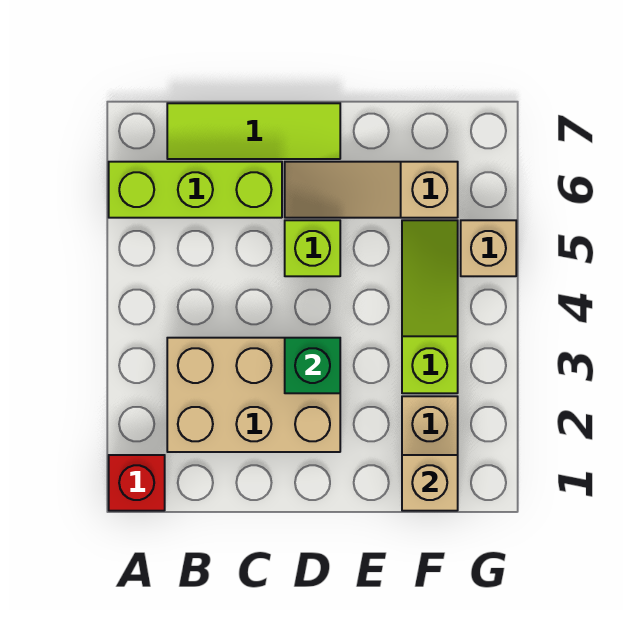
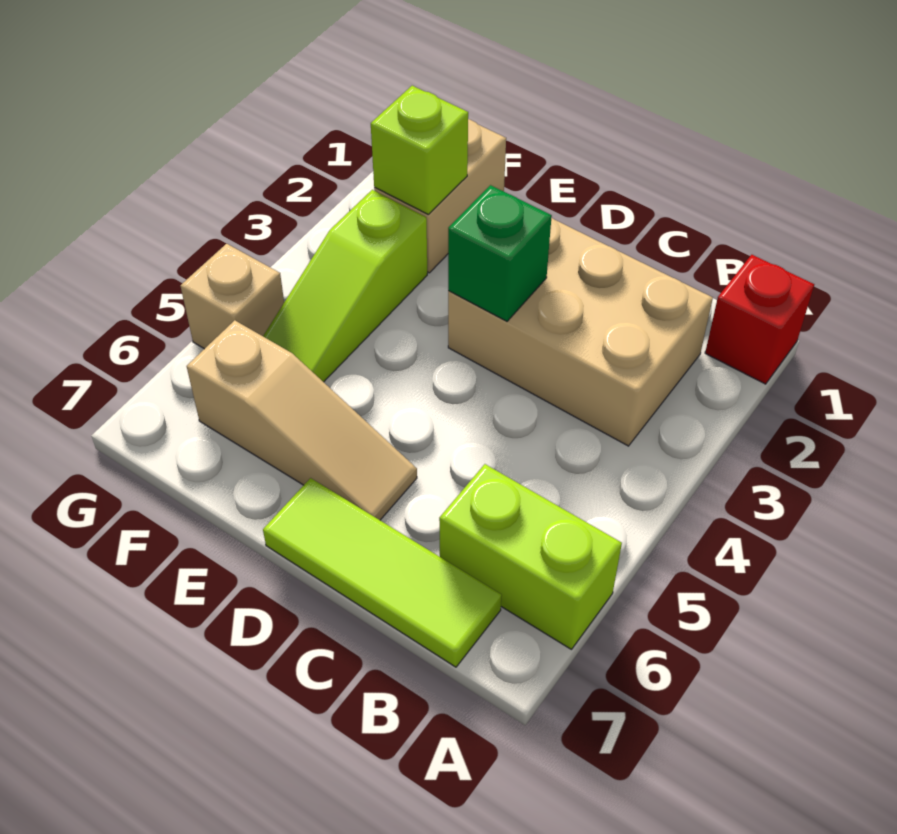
lime brick A6:C6 level 1 -> lime brick A6:B6 level 1
lime brick D5 level 1 -> lime brick F2 level 2
tan brick F1 level 2 -> none

